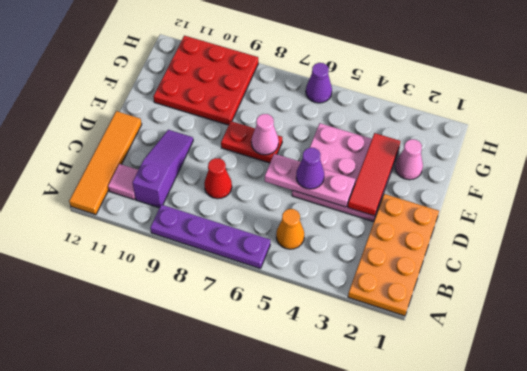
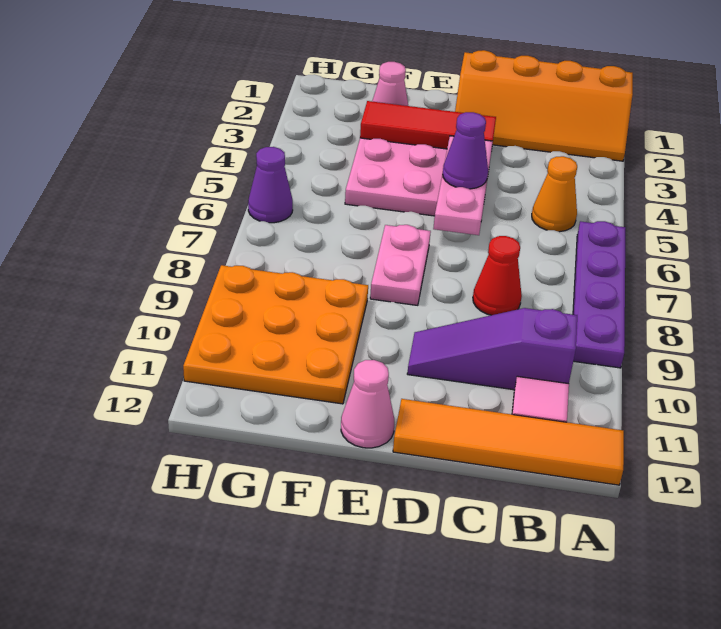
orange plate A1:D2 level 1 -> orange slope A1:D2 level 1 top 1
red plate E7:E8 level 1 -> pink plate E7:E8 level 1
pink cone E7 level 2 -> pink cone E12 level 1
red plate F9:H11 level 1 -> orange plate F9:H11 level 1

